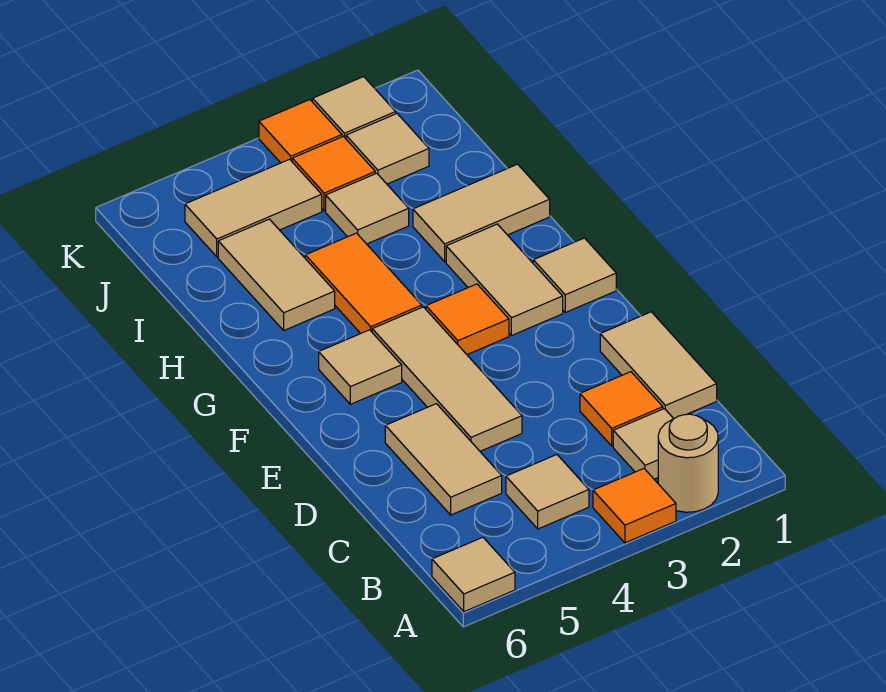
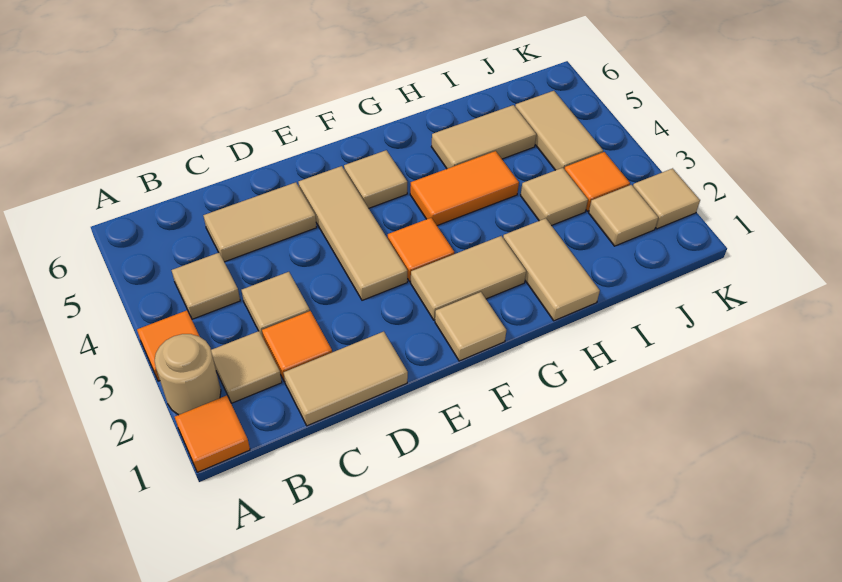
tan tile A6 level 1 -> tan tile C3 level 1
tan tile D4:F4 level 1 -> tan tile E3:E5 level 1
orange tile K3 level 1 -> orange tile A1 level 1

